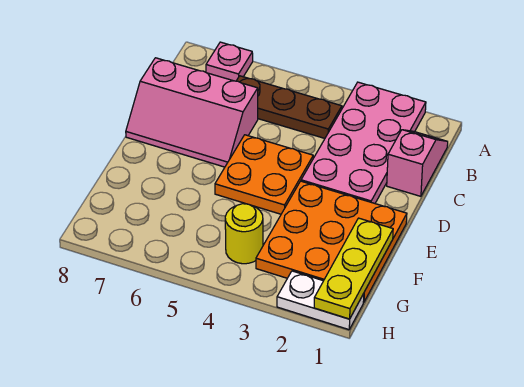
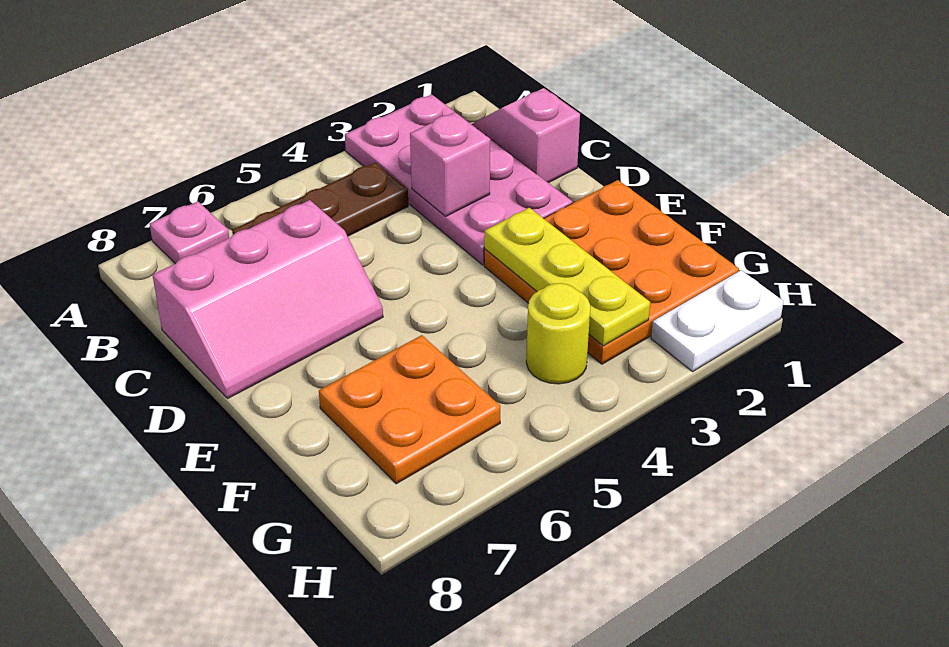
none -> pink brick C3 level 2
orange plate D4:E5 level 1 -> orange plate F6:G7 level 1
yellow plate F1:H1 level 2 -> yellow plate E3:G3 level 2

